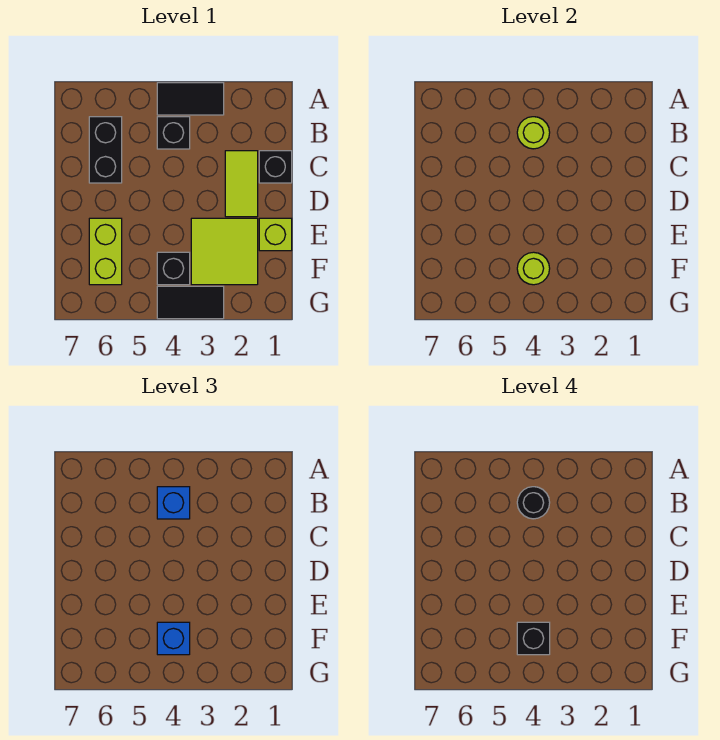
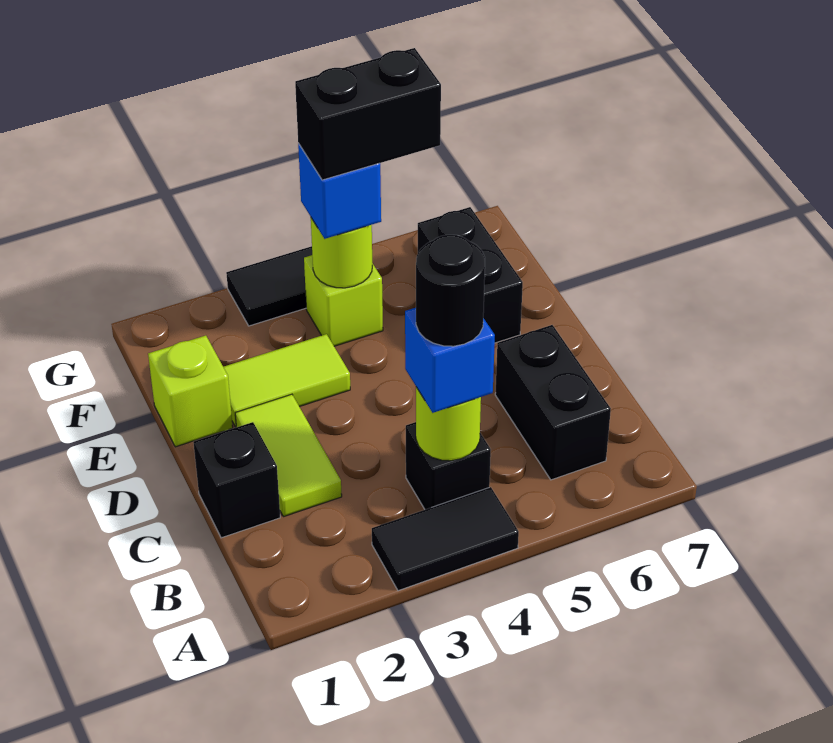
lime tile E2:F3 level 1 -> lime tile E2:E3 level 1
lime brick E6:F6 level 1 -> black brick E6:F6 level 1
black brick F4 level 1 -> lime brick F4 level 1
black brick F4 level 4 -> black brick F4:F5 level 4

